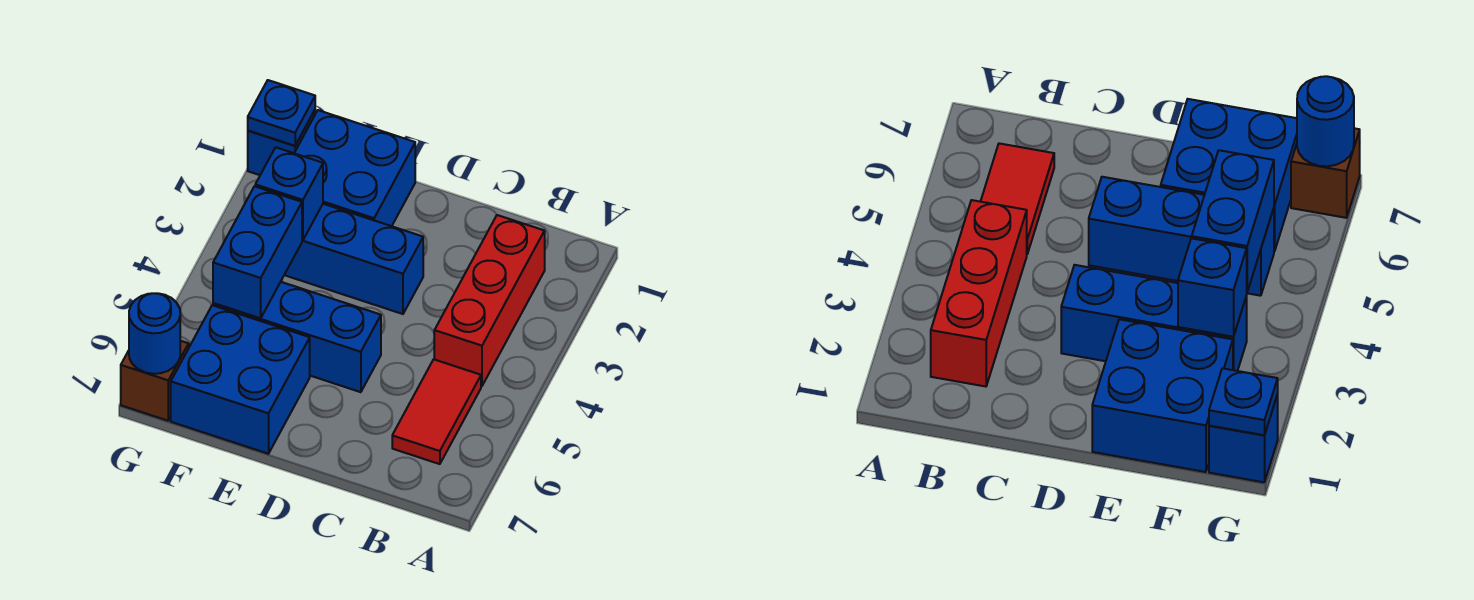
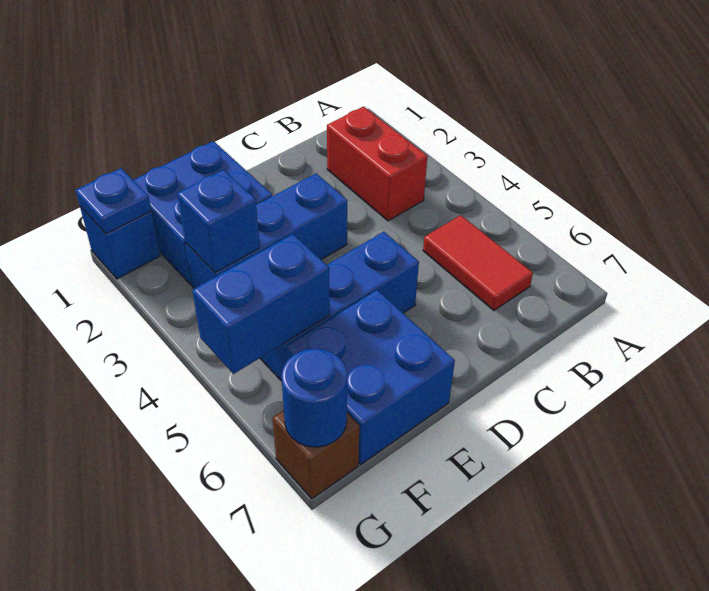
red brick B2:B4 level 1 -> red brick B2:B3 level 1
blue brick F4:F5 level 2 -> blue brick F5:G5 level 2

